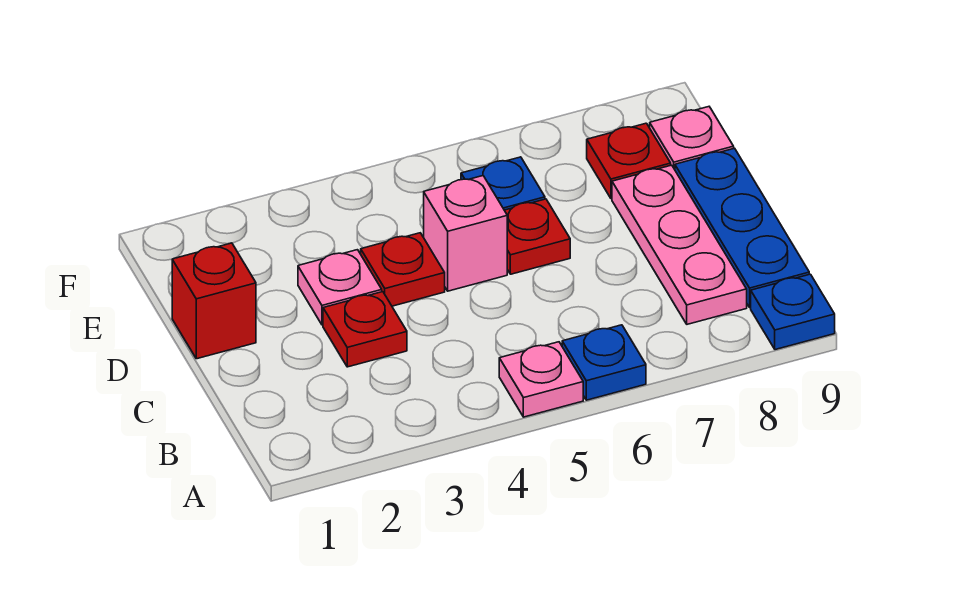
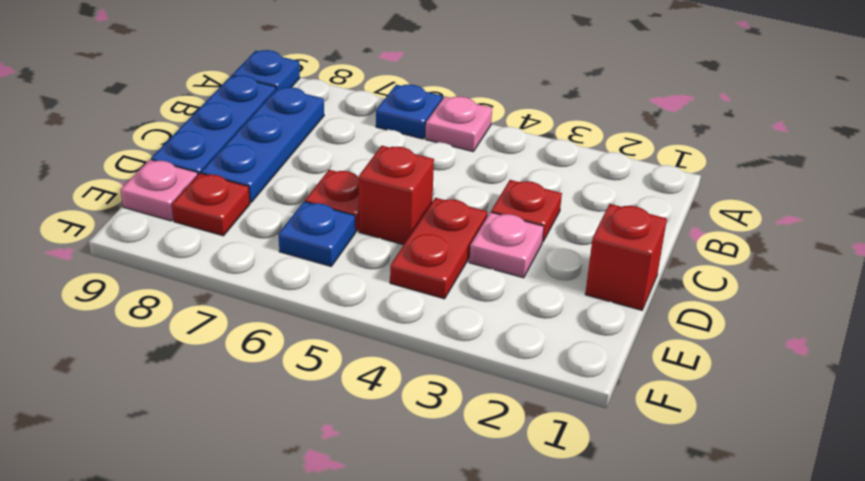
pink plate B8:D8 level 1 -> blue plate B8:D8 level 1
red plate D4 level 1 -> red plate D4:E4 level 1
pink brick D5 level 1 -> red brick D5 level 1

